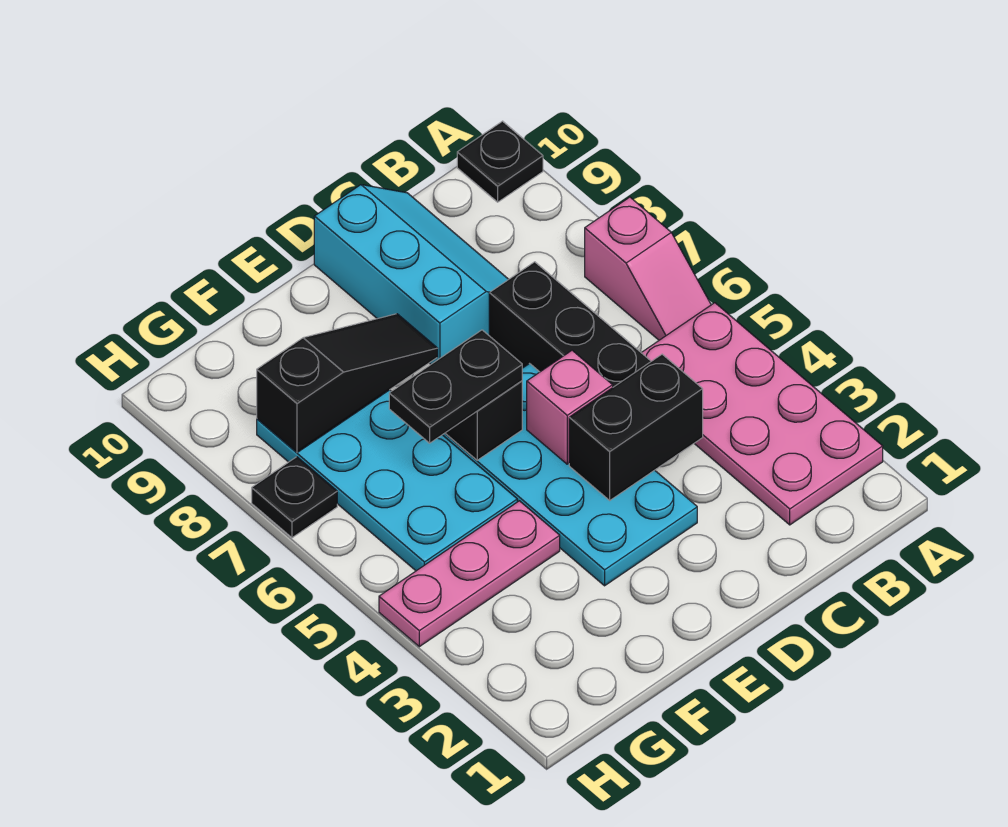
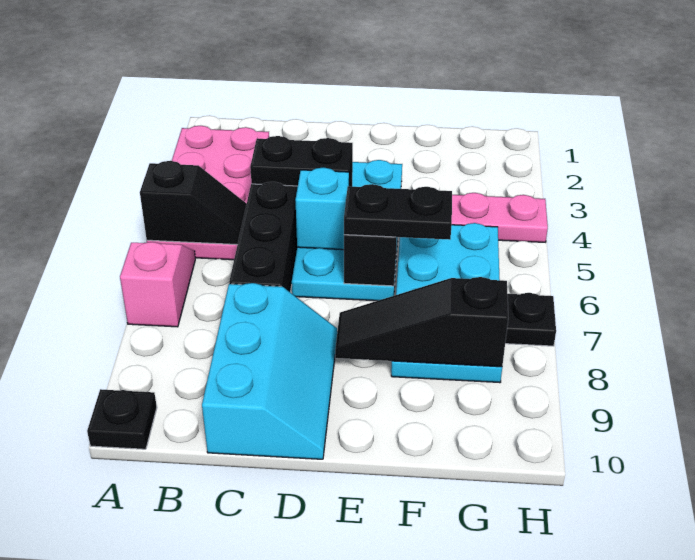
none -> black slope A5:B5 level 2 top A
cyan slope C8:D10 level 1 top D -> cyan slope C8:D10 level 1 top C
pink brick D5 level 2 -> cyan brick D5 level 2

